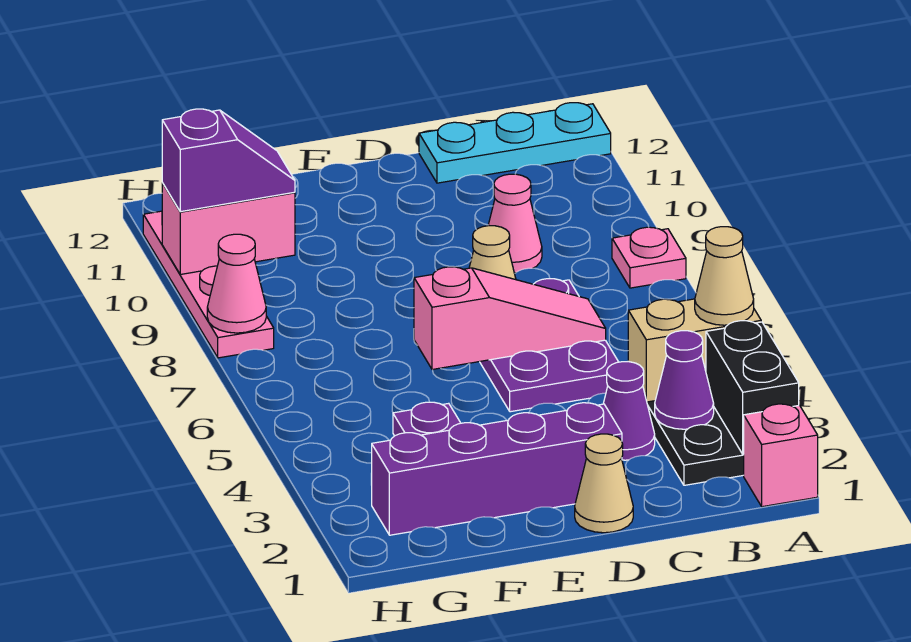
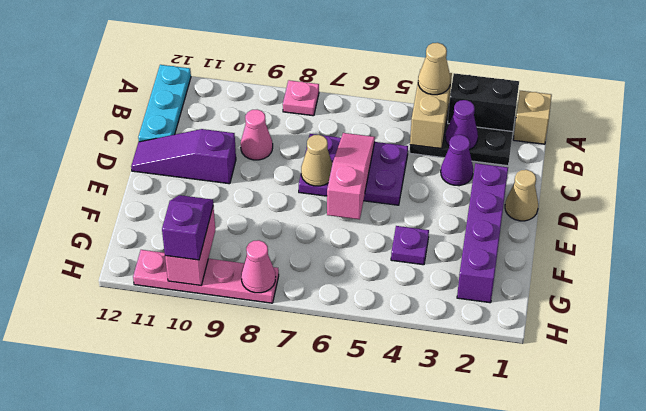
pink brick A1 level 1 -> tan brick A1 level 1
none -> purple slope D10:D12 level 1 top 10

